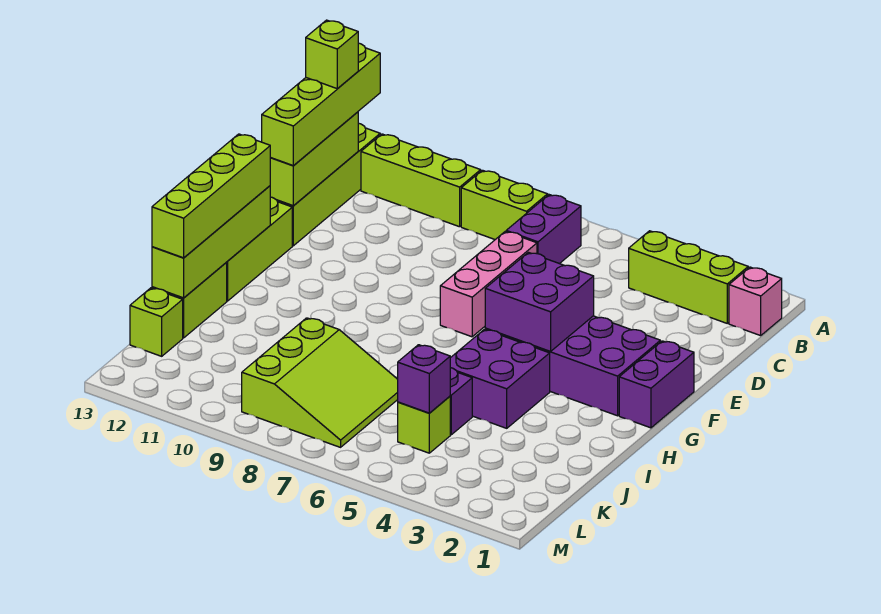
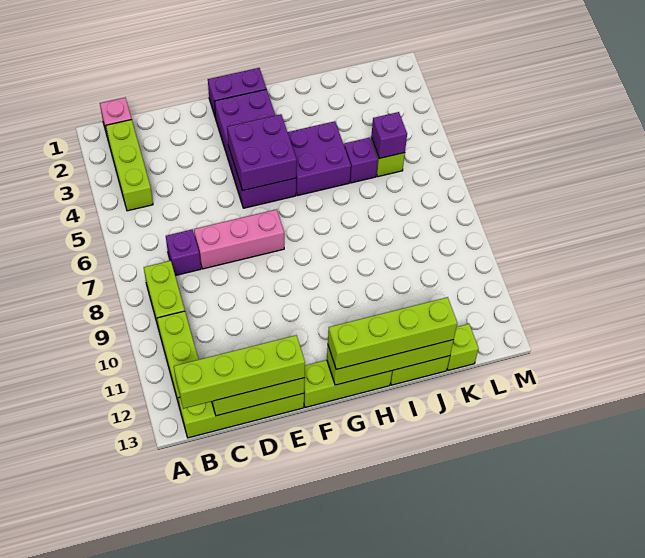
purple brick B7:C7 level 1 -> purple brick C7 level 1
lime brick C13 level 4 -> none
lime slope J7:L9 level 1 top 9 -> none

